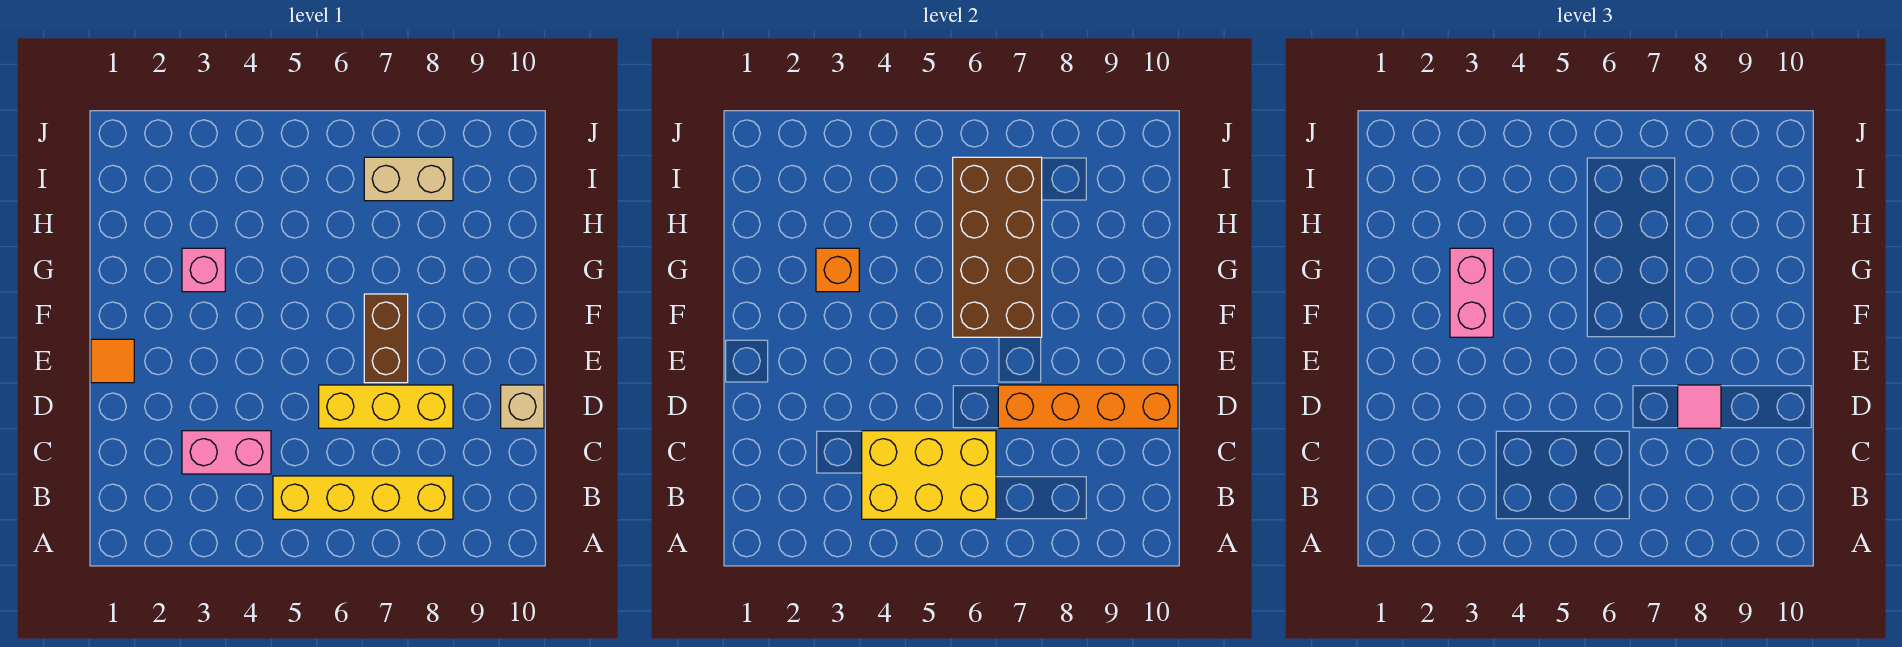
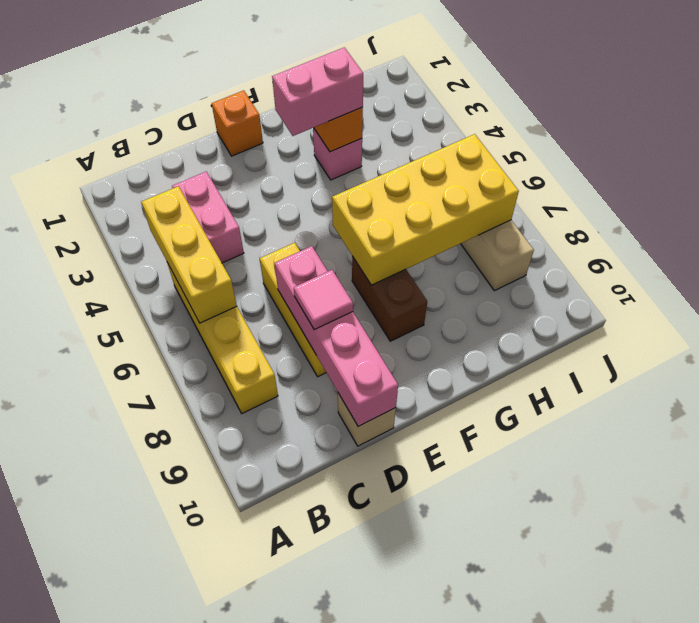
yellow brick B4:C6 level 2 -> yellow brick B4:B6 level 2
orange brick D7:D10 level 2 -> pink brick D7:D10 level 2
orange tile E1 level 1 -> orange brick E1 level 1
brown brick E7:F7 level 1 -> brown brick F7:F8 level 1
brown brick F6:I7 level 2 -> yellow brick F6:I7 level 2

